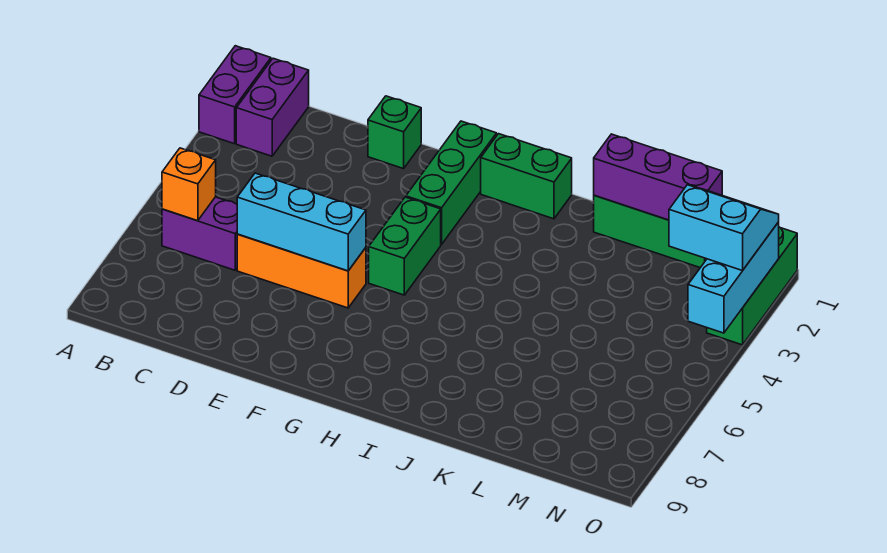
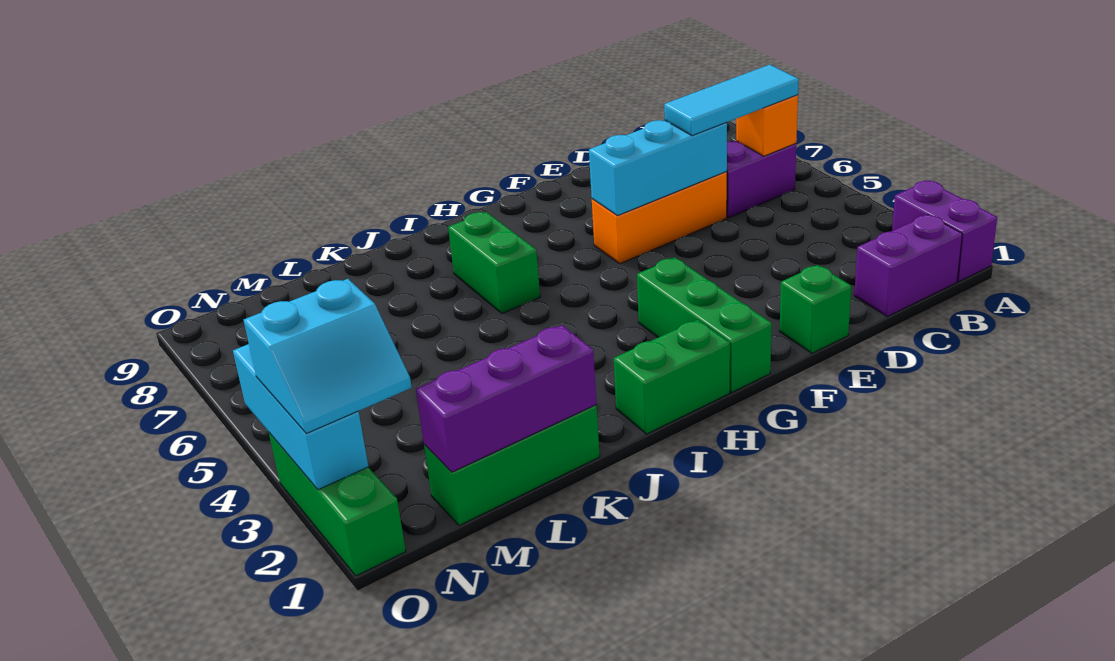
purple brick B1:B2 level 1 -> purple brick B1:C1 level 1
none -> cyan tile B6:D6 level 3
green brick G4:G5 level 1 -> green brick I6:I7 level 1

